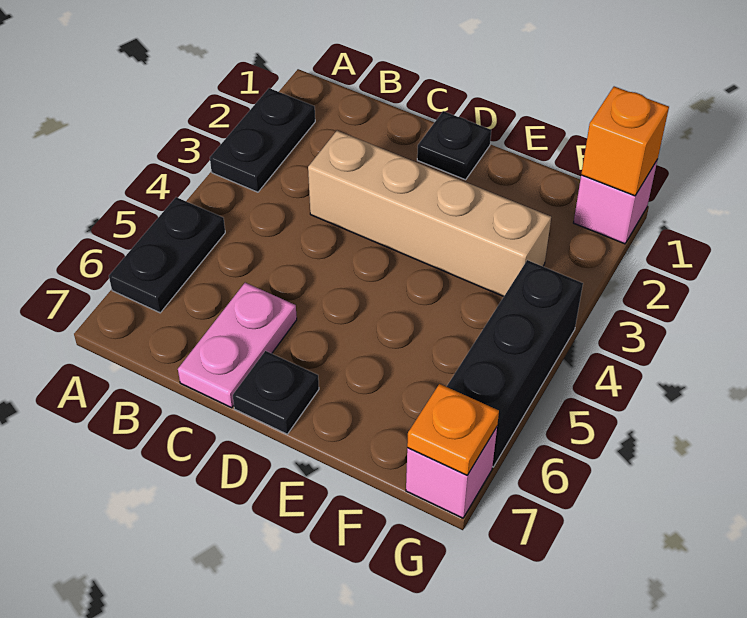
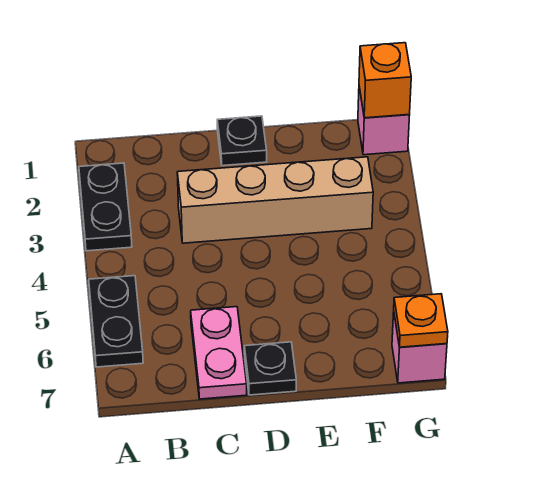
black brick G4:G6 level 1 -> none

